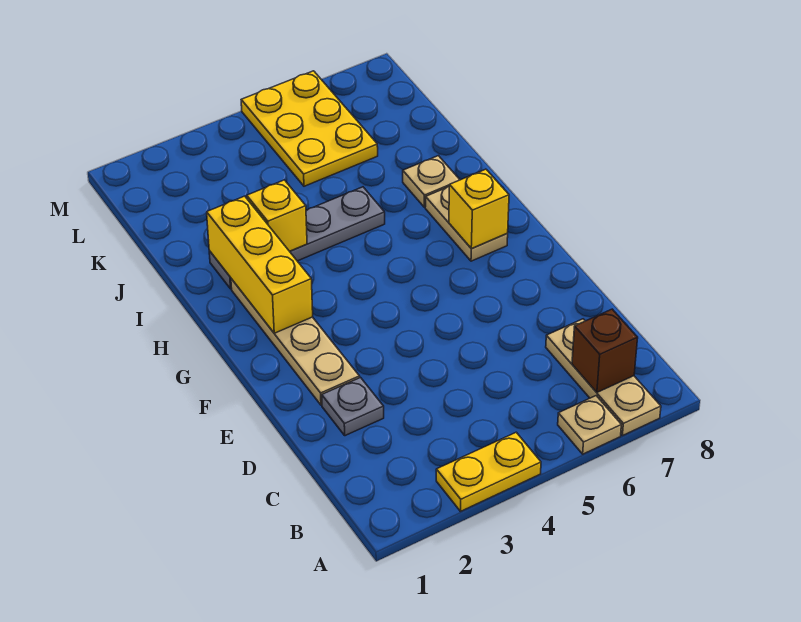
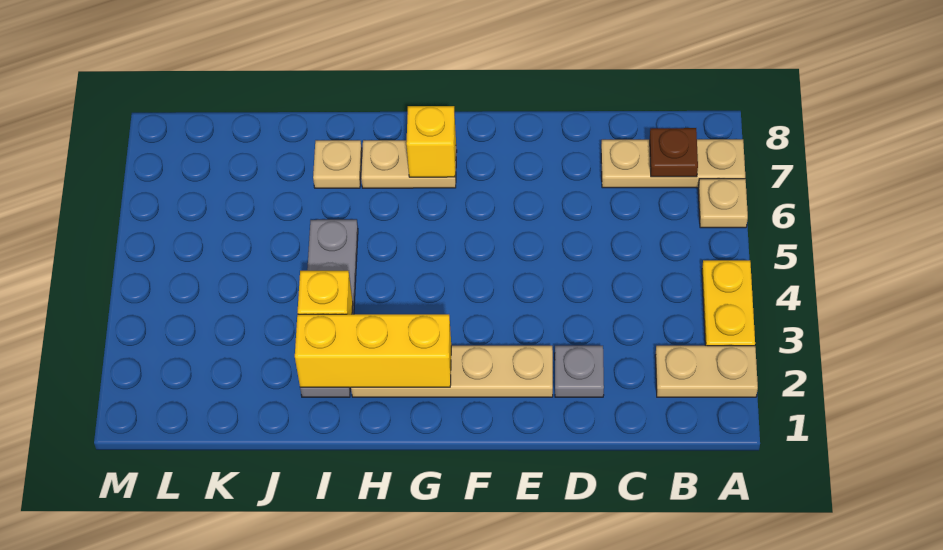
none -> tan plate A2:B2 level 1
brown brick B7 level 2 -> brown plate B7 level 2
yellow plate K5:M6 level 1 -> none

